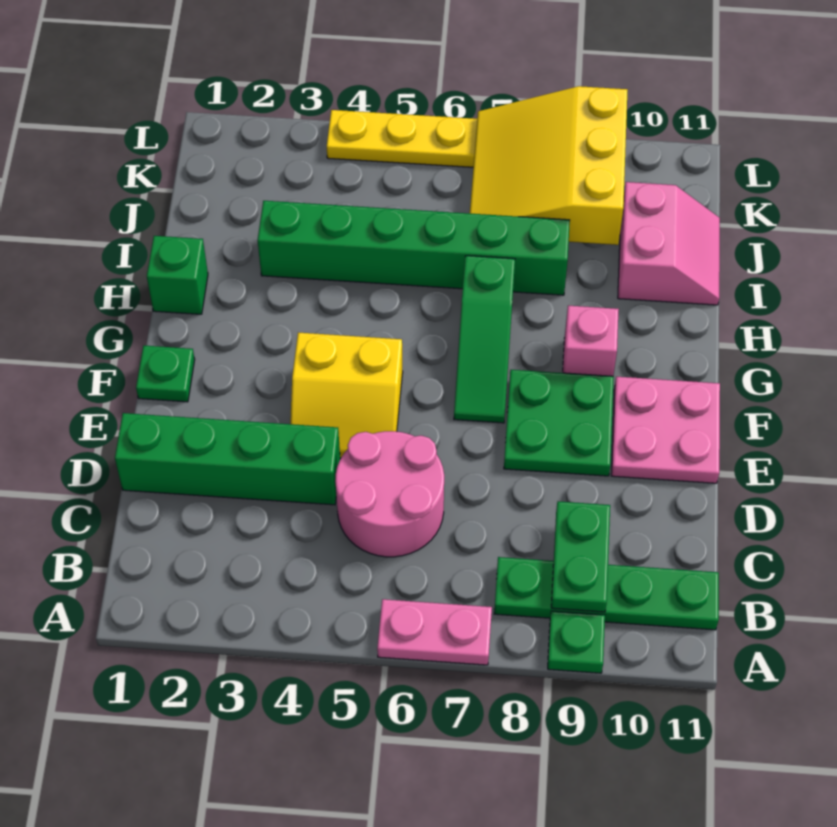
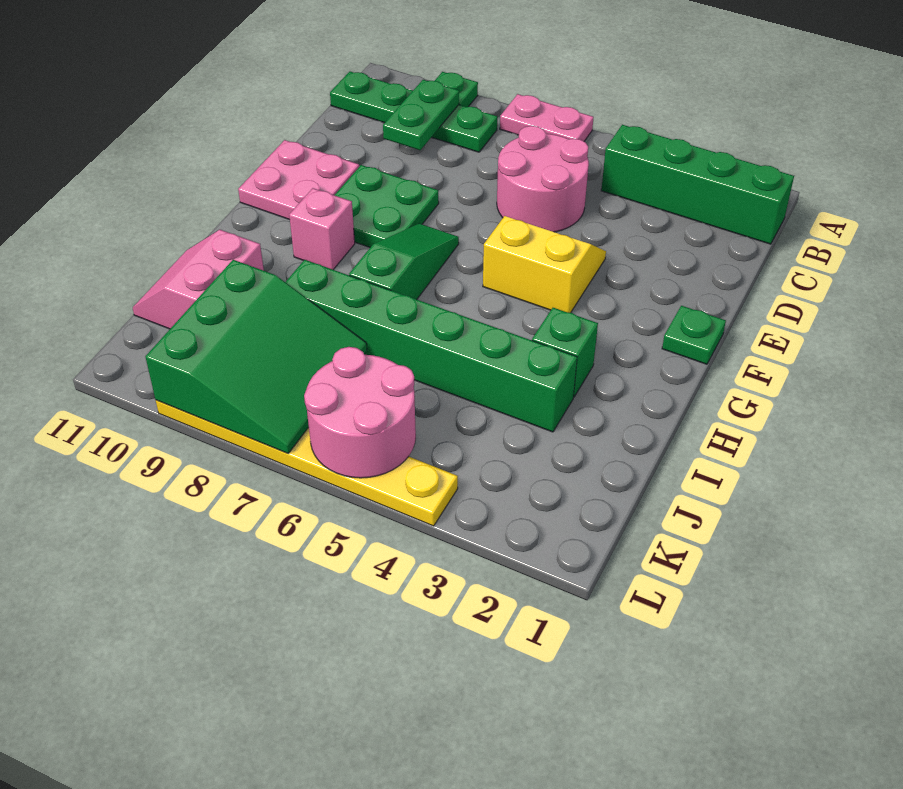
green brick D1:D4 level 1 -> green brick B1:B4 level 1
green brick H1 level 1 -> green brick H3 level 1
yellow slope J7:L9 level 2 top 9 -> green slope J7:L9 level 2 top 9
none -> pink round brick K5:L6 level 2

